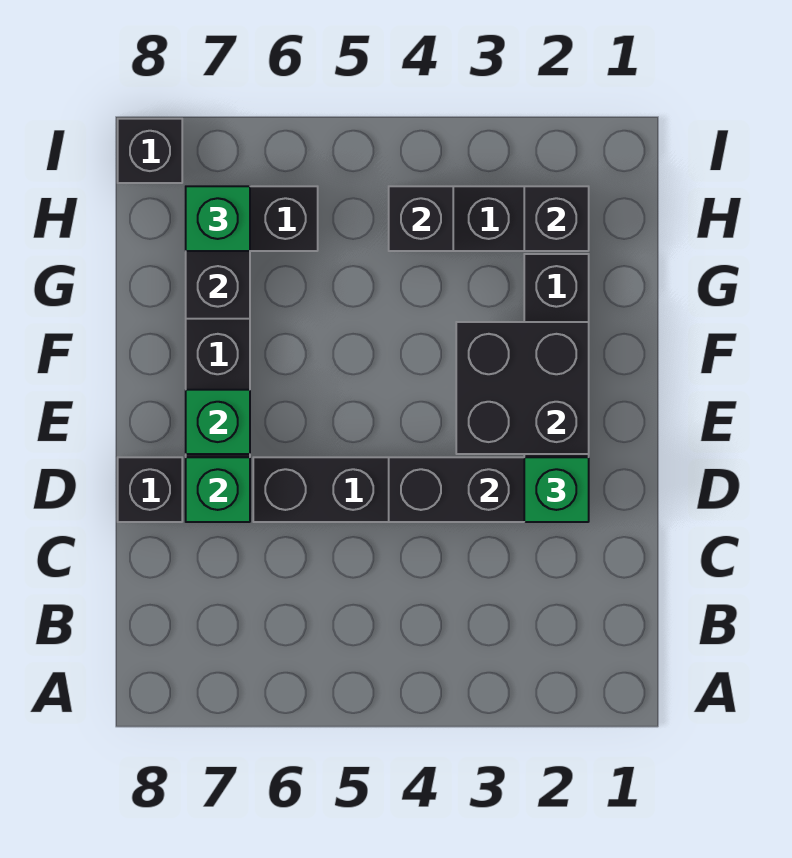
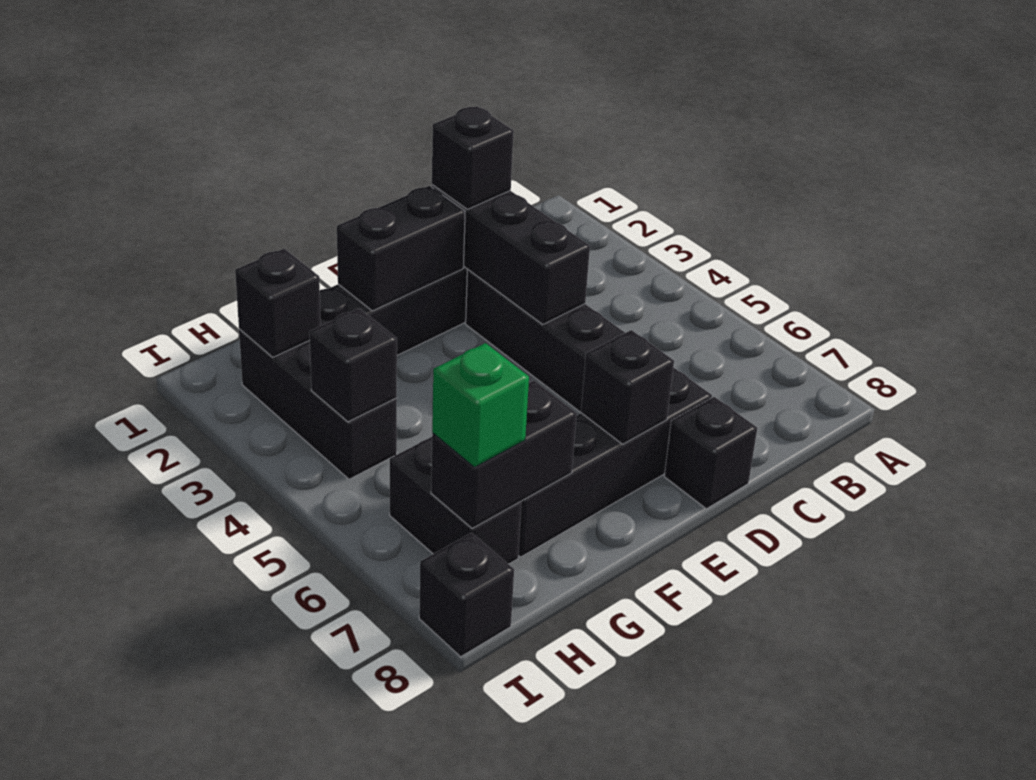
green brick D2 level 3 -> black brick D2 level 3
green brick D7 level 2 -> none
black brick E2:F3 level 2 -> black brick E2:F2 level 2
green brick E7 level 2 -> black brick E7 level 2

